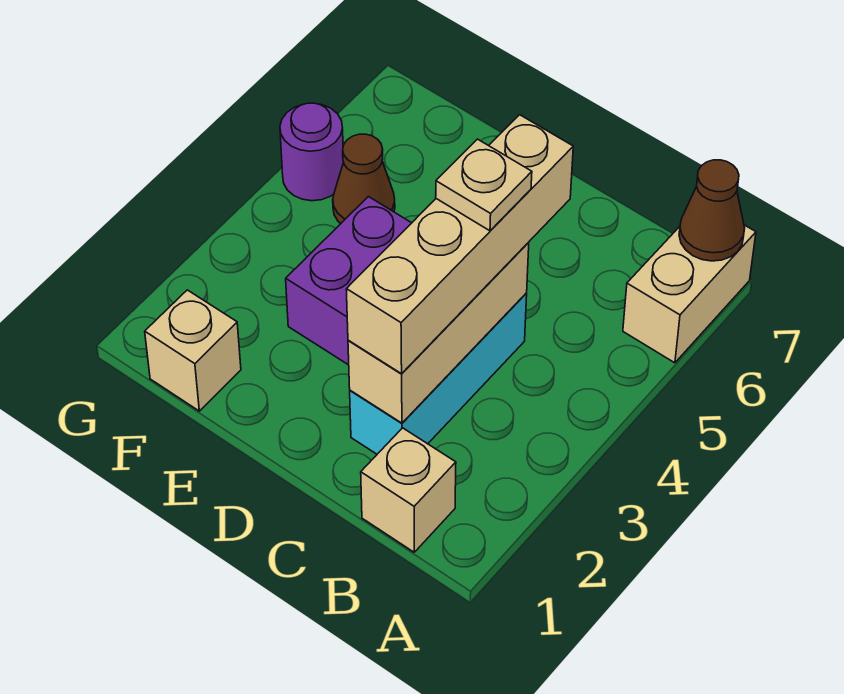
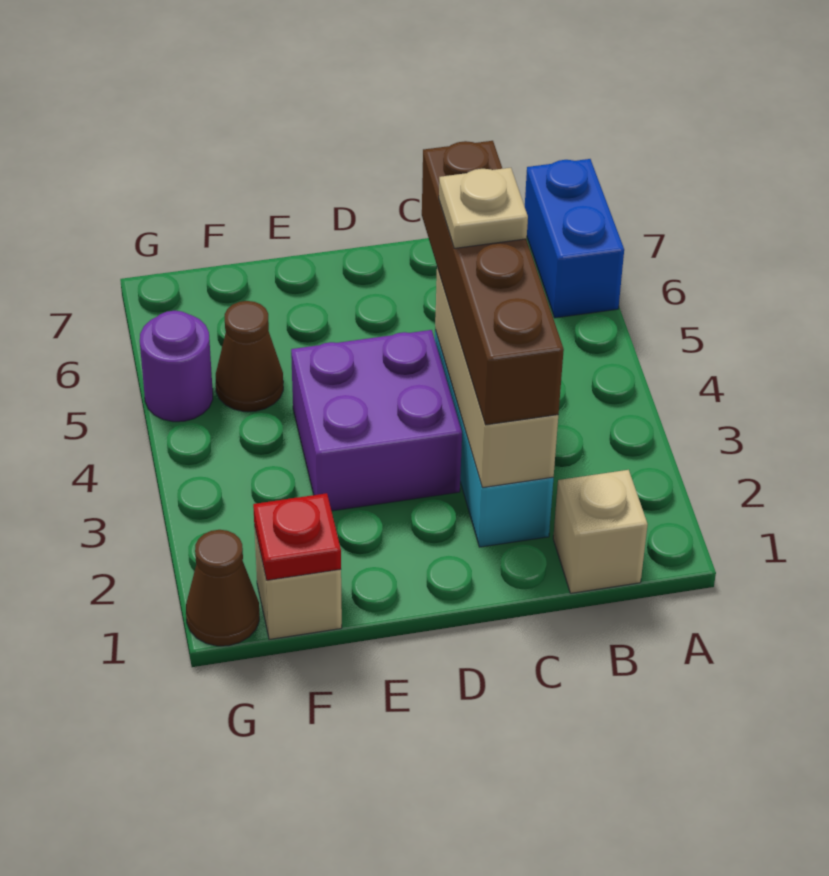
tan brick A6:A7 level 1 -> blue brick A6:A7 level 1
brown cone A7 level 2 -> brown cone G1 level 1
tan brick C2:C5 level 3 -> brown brick C2:C5 level 3
none -> red plate F1 level 2

